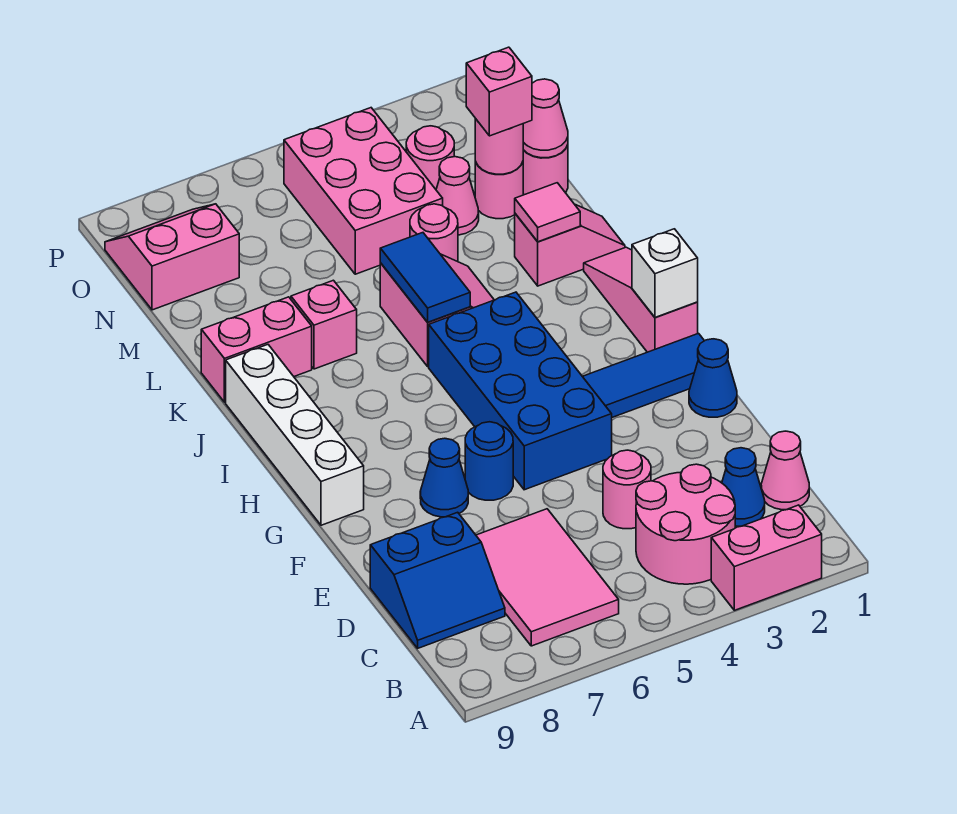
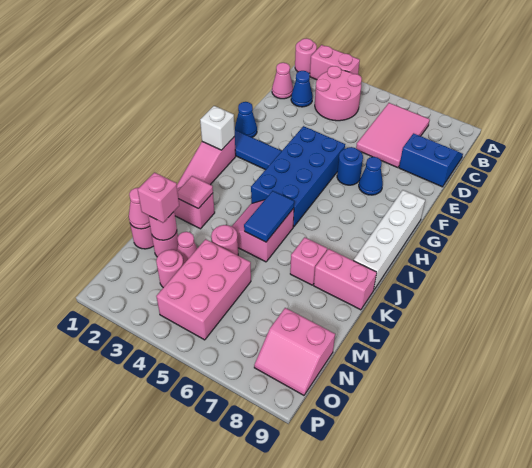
pink round brick D4 level 1 -> pink round brick A1 level 1

